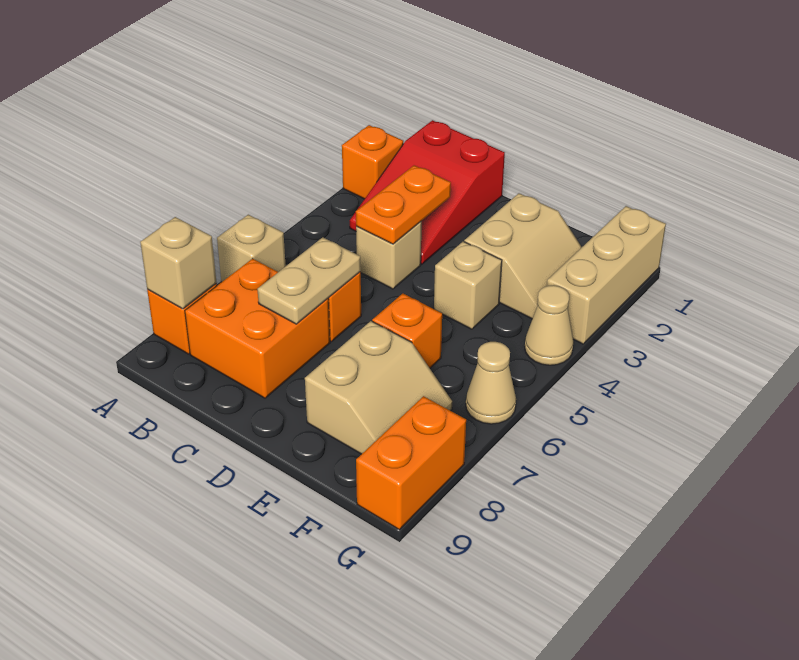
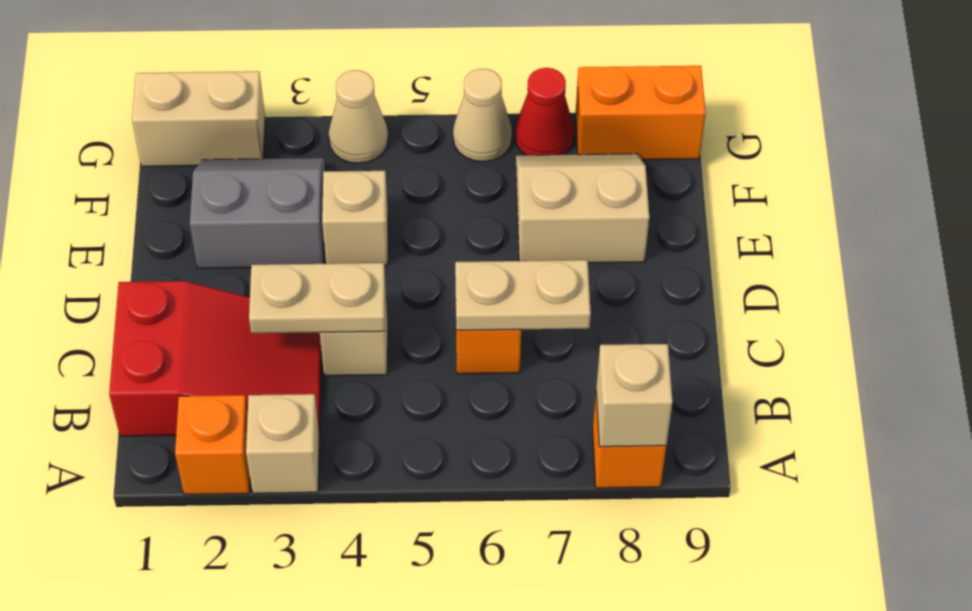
tan brick A6 level 1 -> tan brick A3 level 1
orange brick B7:C8 level 1 -> none
orange plate C3:C4 level 2 -> tan plate C3:C4 level 2
tan slope E2:F3 level 1 top E -> grey slope E2:F3 level 1 top E
orange brick E6 level 1 -> none
tan brick G1:G3 level 1 -> tan brick G1:G2 level 1
none -> red cone G7 level 1

